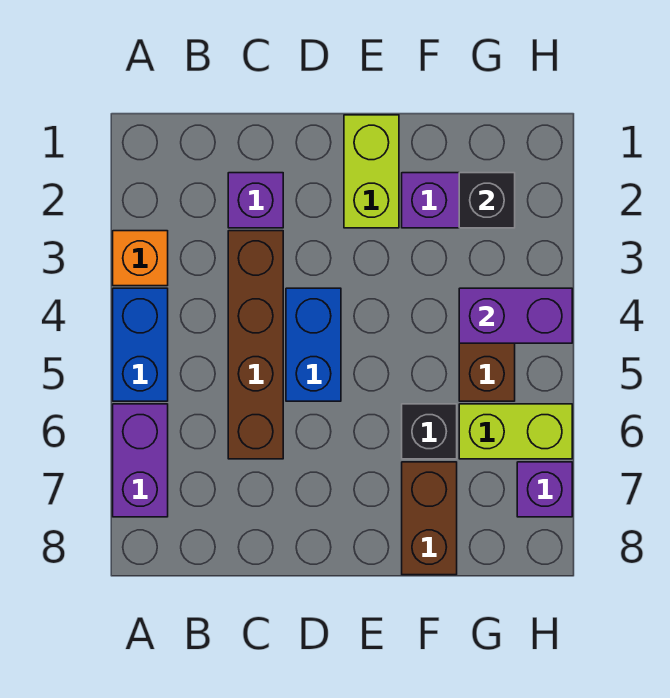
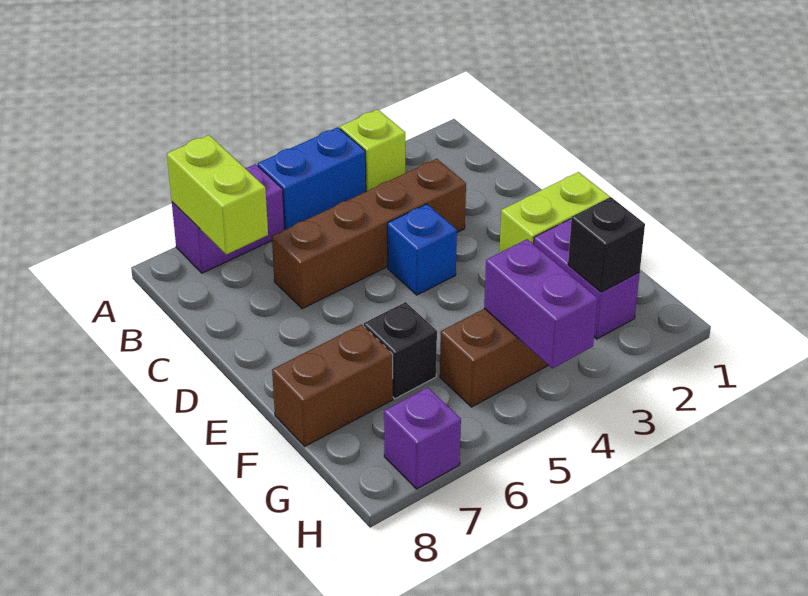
orange brick A3 level 1 -> lime brick A3 level 1
purple brick C2 level 1 -> none
blue brick D4:D5 level 1 -> blue brick D4 level 1
lime brick G6:H6 level 1 -> lime brick A7:B7 level 2

